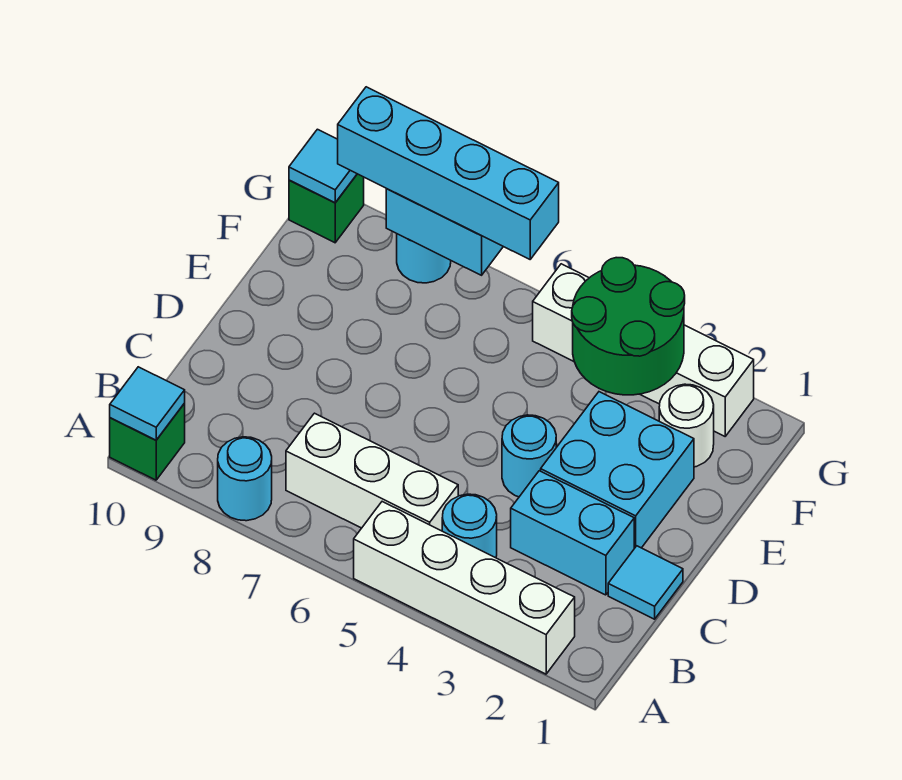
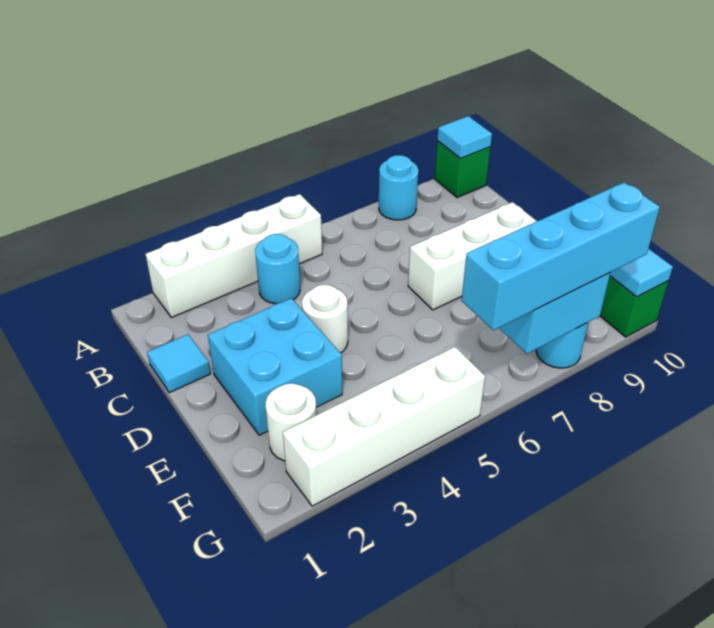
white brick B5:B7 level 1 -> white brick D7:D9 level 1
cyan brick C2:C3 level 1 -> none
cyan round brick D4 level 1 -> white round brick D4 level 1
green round brick F3:G4 level 2 -> none

